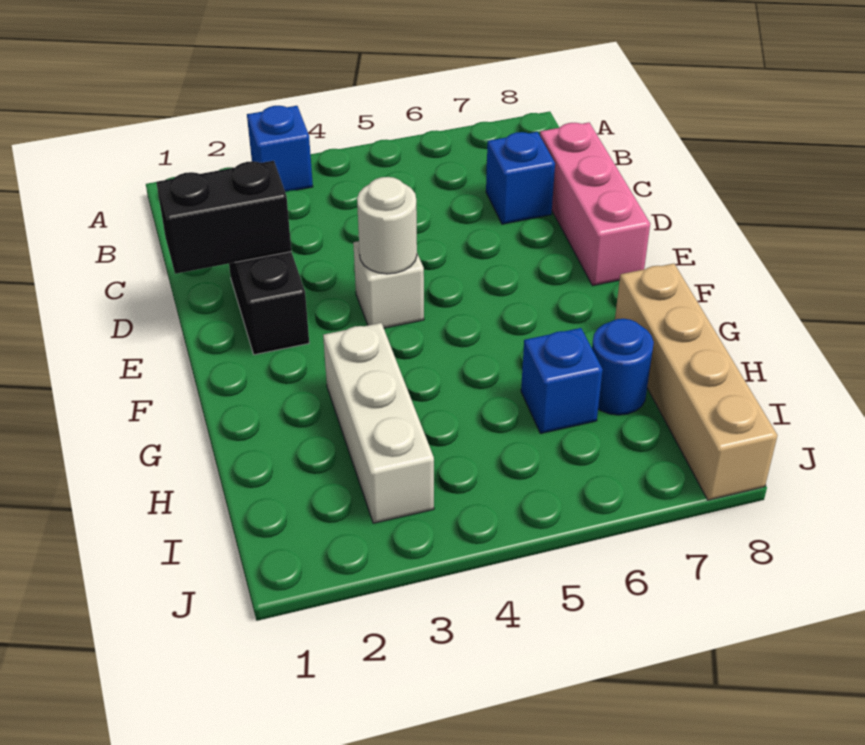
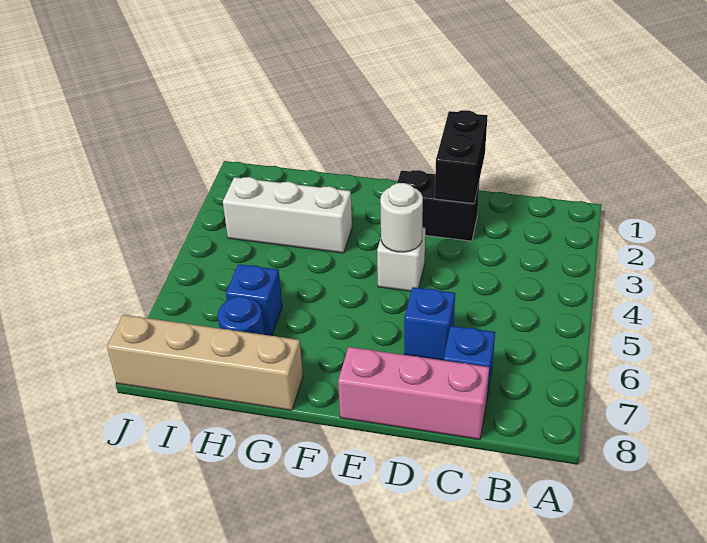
blue brick A3 level 1 -> blue brick D6 level 1

